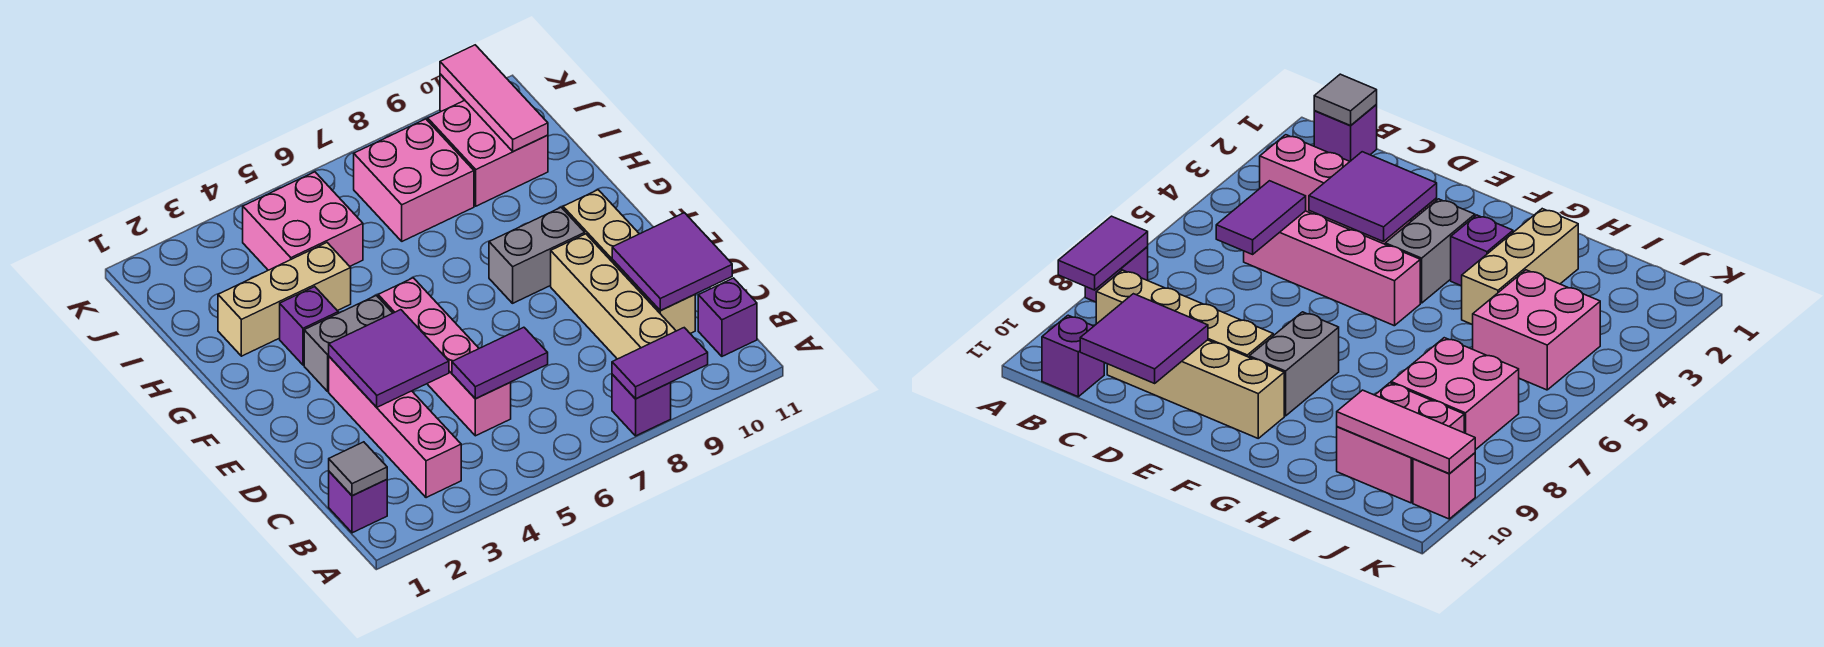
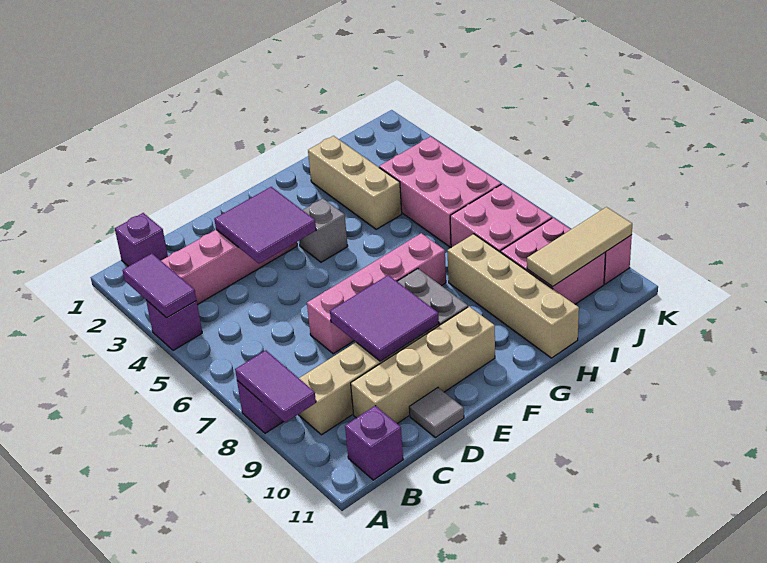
grey tile B1 level 2 -> grey tile D11 level 1
pink brick C5:F5 level 1 -> pink brick D7:G7 level 1
purple tile C5:C6 level 2 -> purple tile A3:A4 level 2
purple tile C10:D11 level 2 -> purple tile D8:E9 level 2
grey brick F3:F4 level 1 -> grey brick F4 level 1
purple brick G3 level 1 -> purple brick A4 level 1
none -> tan brick H8:H11 level 1
pink brick I4:J5 level 1 -> pink brick I4:J6 level 1
pink tile I10:K10 level 2 -> tan tile I10:K10 level 2

